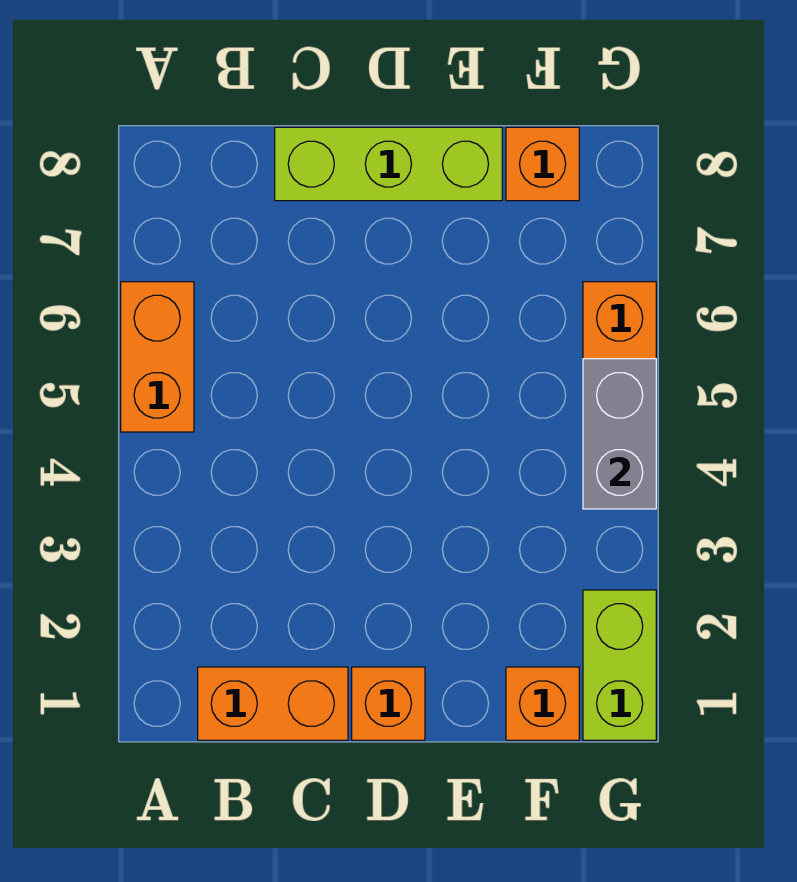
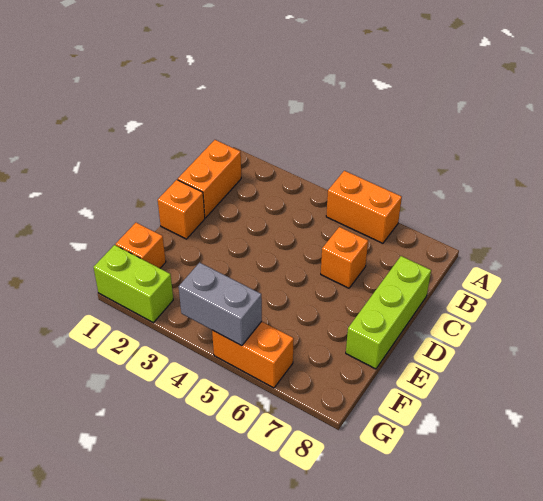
orange brick F8 level 1 -> orange brick C6 level 1

